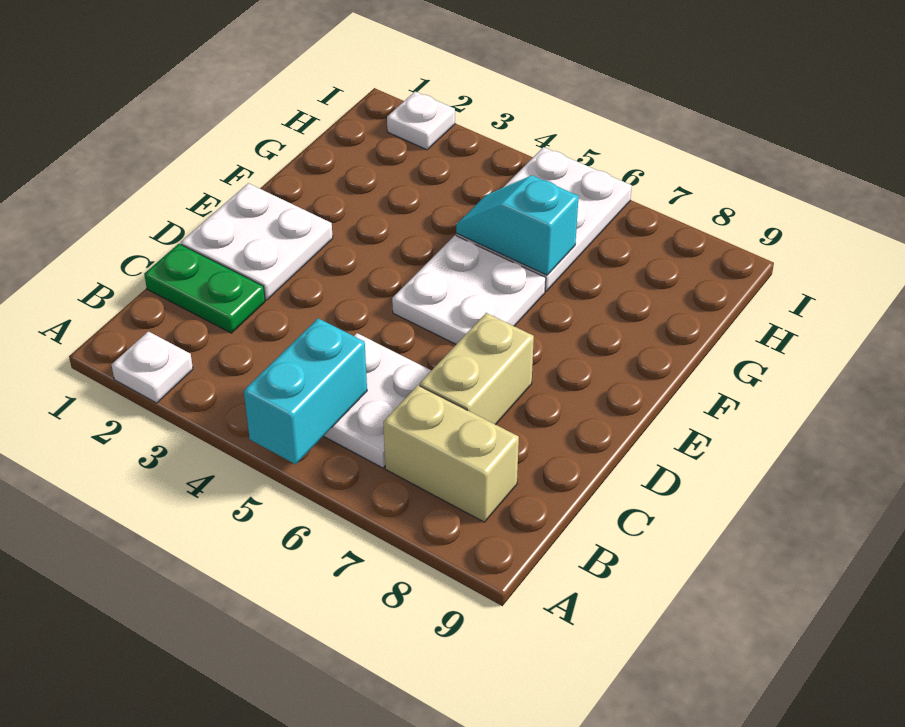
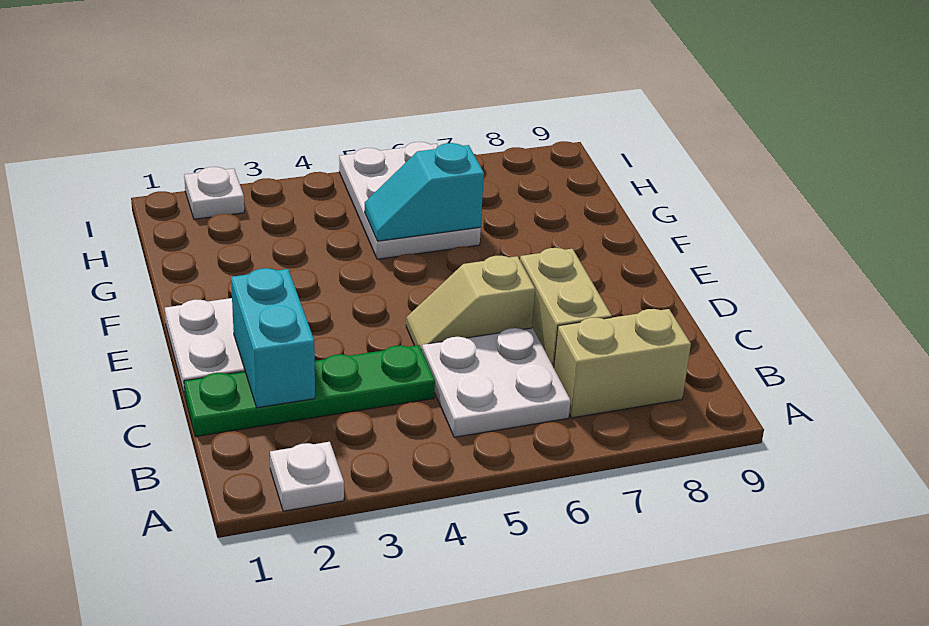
cyan brick A5:B5 level 2 -> cyan brick C2:D2 level 2
green plate C1:C2 level 1 -> green plate C1:C4 level 1
none -> tan slope D5:D6 level 1 top 6
white plate E5:F6 level 1 -> none

